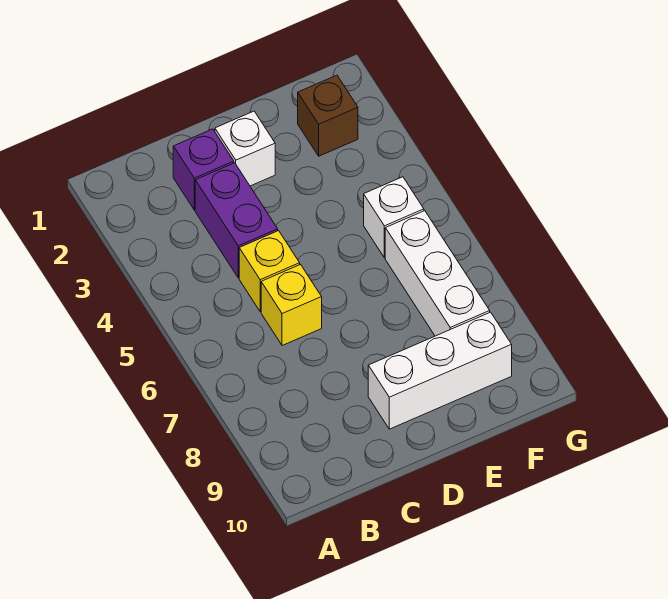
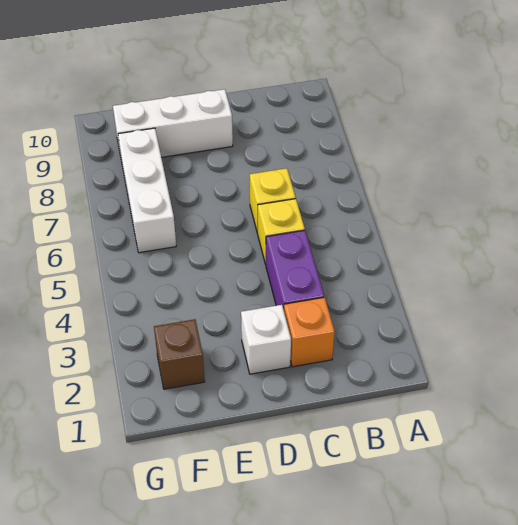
purple brick C2 level 1 -> orange brick C2 level 1
white brick F5 level 1 -> none

